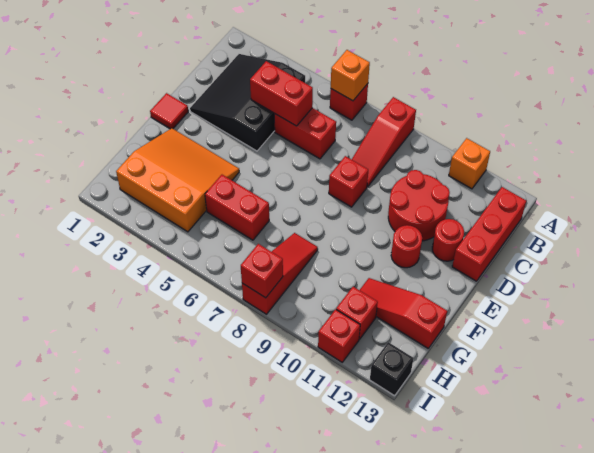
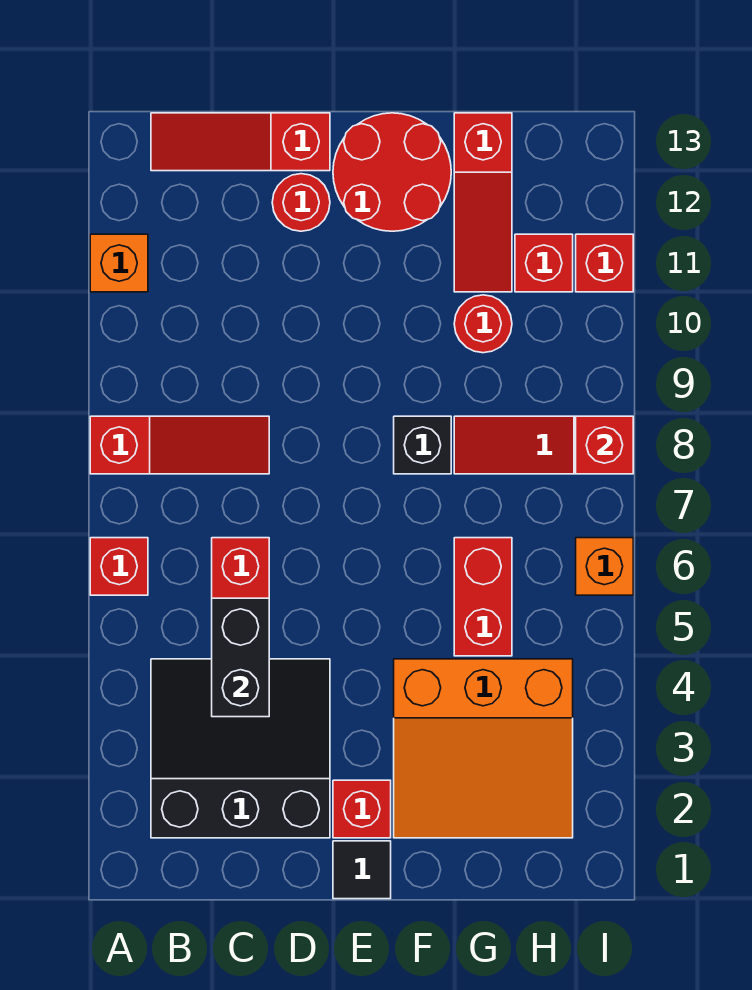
orange brick A6 level 2 -> orange brick I6 level 1
black slope B2:D4 level 1 top 4 -> black slope B2:D4 level 1 top 2
red brick B13:D13 level 1 -> red slope B13:D13 level 1 top D
red brick C4:C5 level 2 -> black brick C4:C5 level 2
red round brick C10:D11 level 1 -> red round brick E12:F13 level 1
red brick D8 level 1 -> red brick E2 level 1
red tile E1 level 1 -> black tile E1 level 1
red round brick E11 level 1 -> red round brick G10 level 1
orange slope F2:H4 level 1 top H -> orange slope F2:H4 level 1 top 4
black brick I13 level 1 -> black brick F8 level 1

